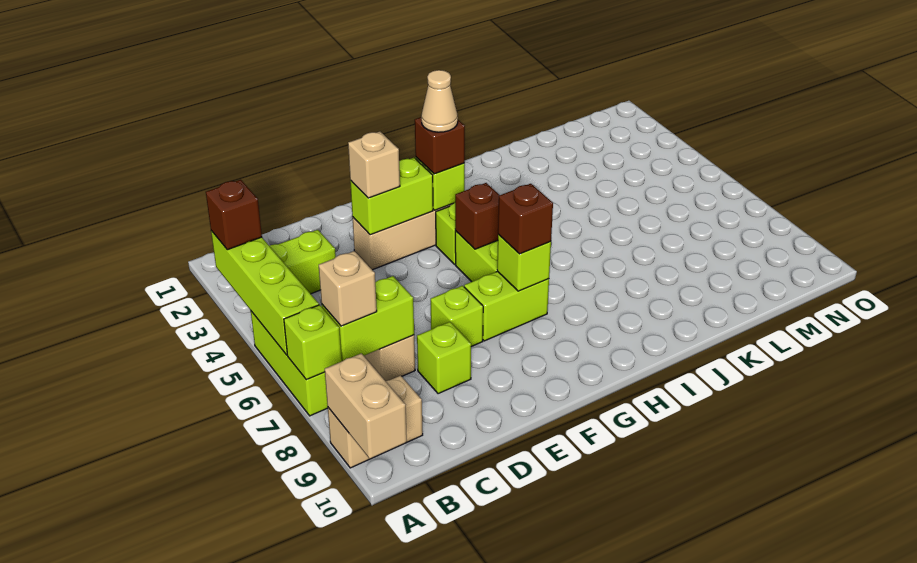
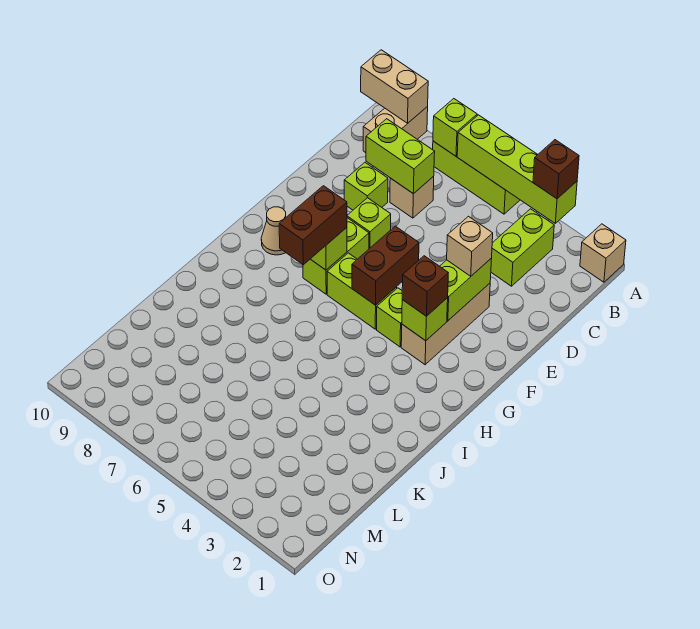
lime brick B7:C7 level 2 -> lime brick C7:C8 level 2
tan brick B7 level 3 -> tan brick A1 level 1
tan cone G3 level 4 -> tan cone G9 level 1
brown brick G5 level 2 -> brown brick F5:G5 level 2
brown brick G7 level 3 -> brown brick G7:H7 level 3

